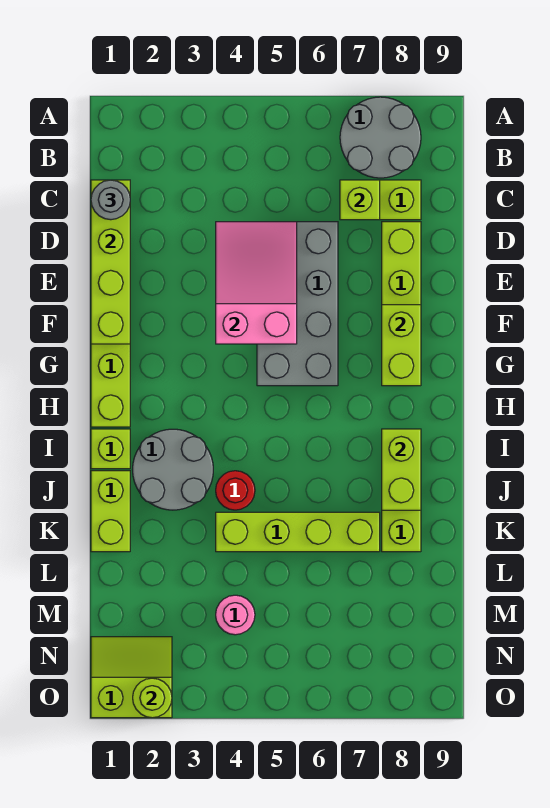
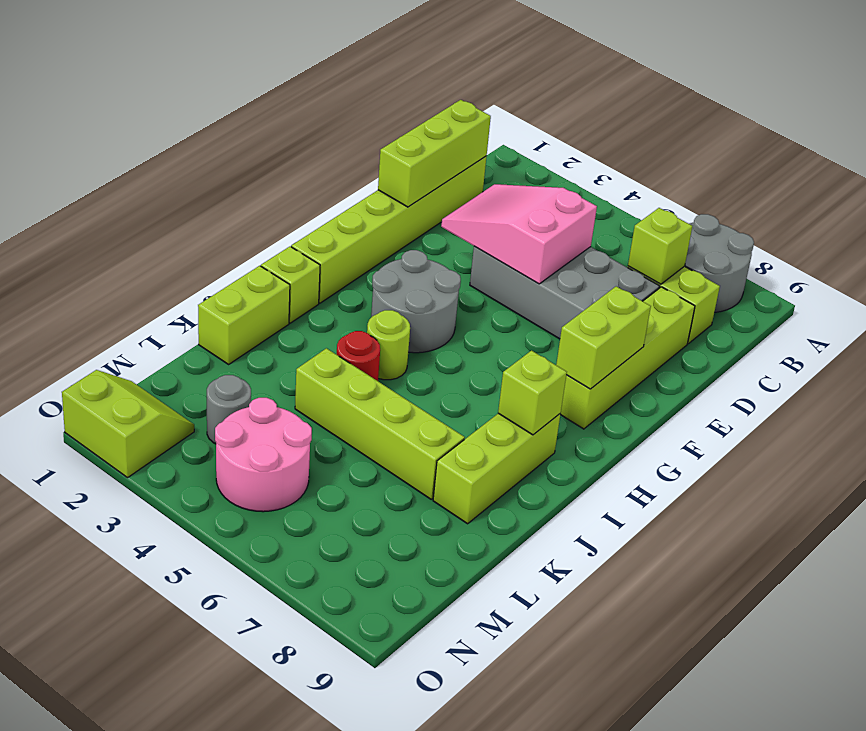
lime brick C1:F1 level 2 -> lime brick C1:E1 level 2
grey round brick C1 level 3 -> grey round brick M3 level 1
pink slope D4:F5 level 2 top F -> pink slope D3:E5 level 2 top 5
grey brick D5:G6 level 1 -> grey brick D4:E7 level 1
grey round brick I2:J3 level 1 -> grey round brick G3:H4 level 1
lime brick I8:J8 level 2 -> lime brick I8 level 2
pink round brick M4 level 1 -> pink round brick M4:N5 level 1
lime round brick O2 level 2 -> lime round brick I4 level 1

